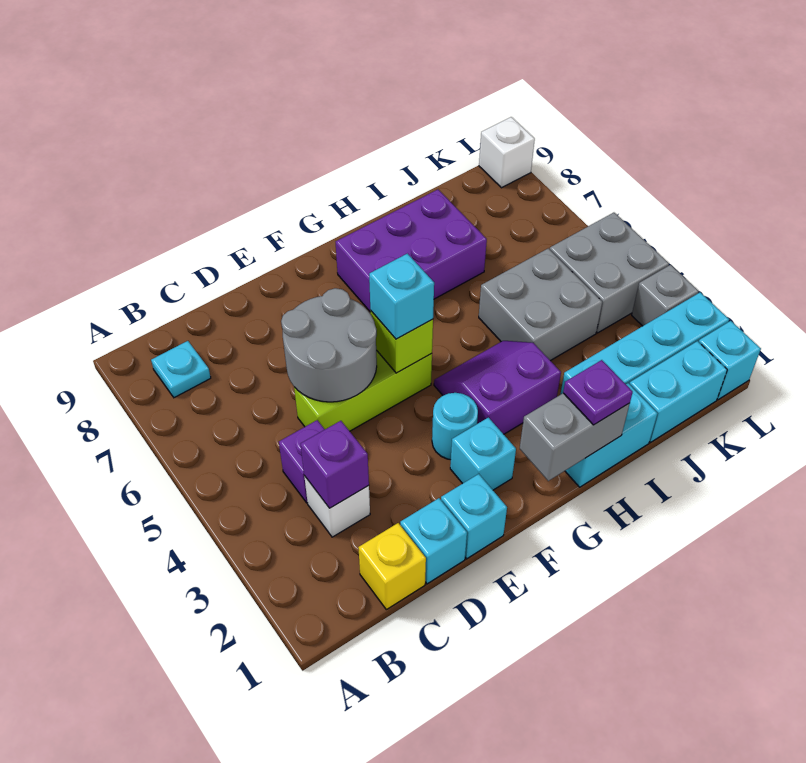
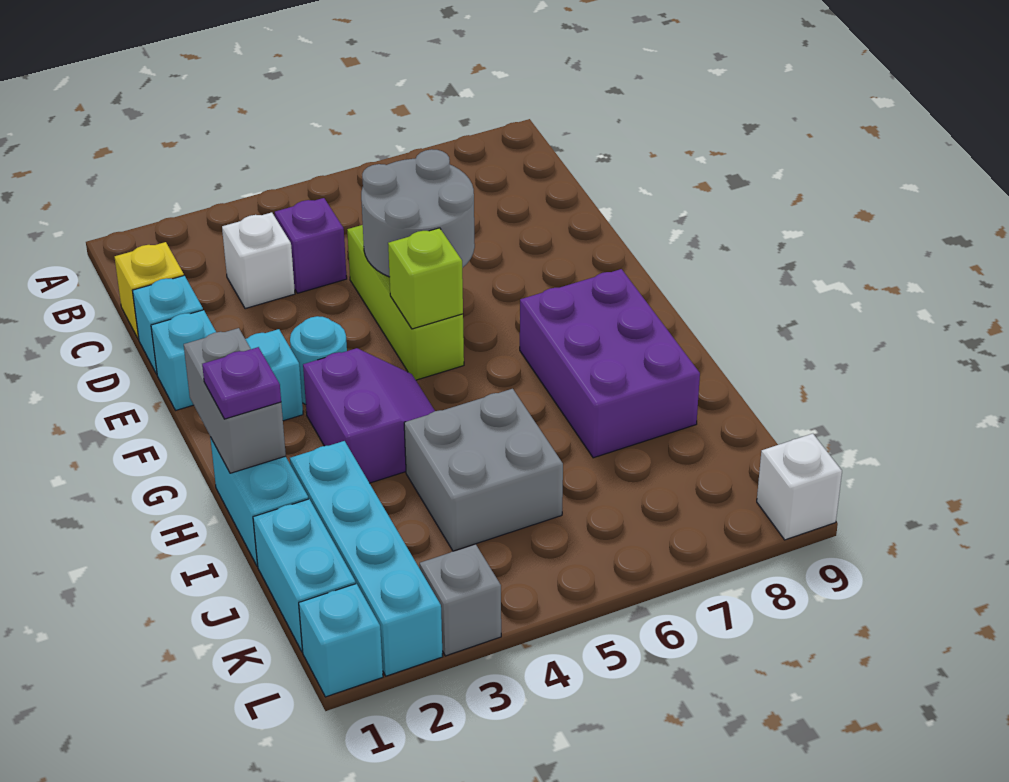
cyan plate B8 level 1 -> none
purple brick C3 level 2 -> none
cyan brick F5 level 3 -> none
grey brick K4:L5 level 1 -> none

